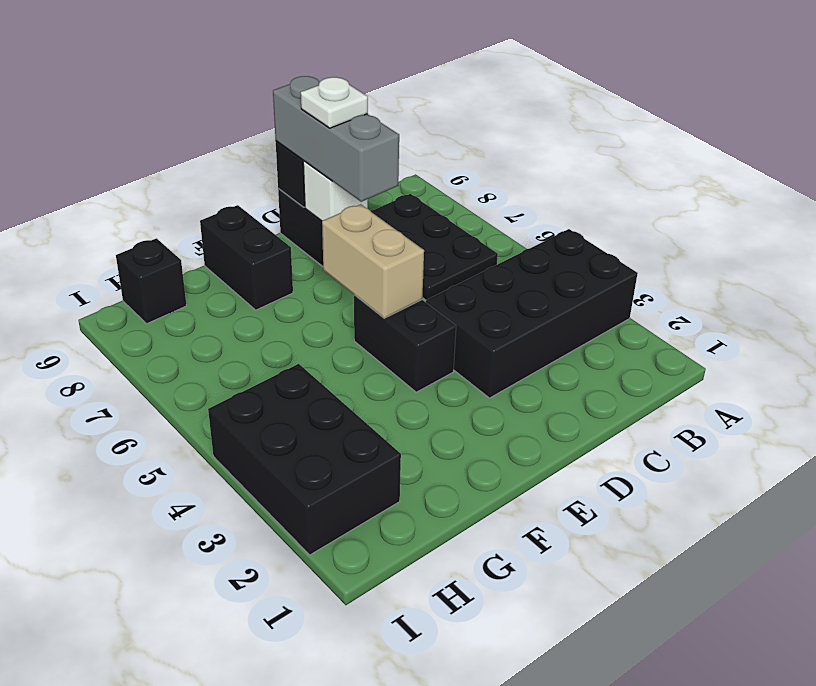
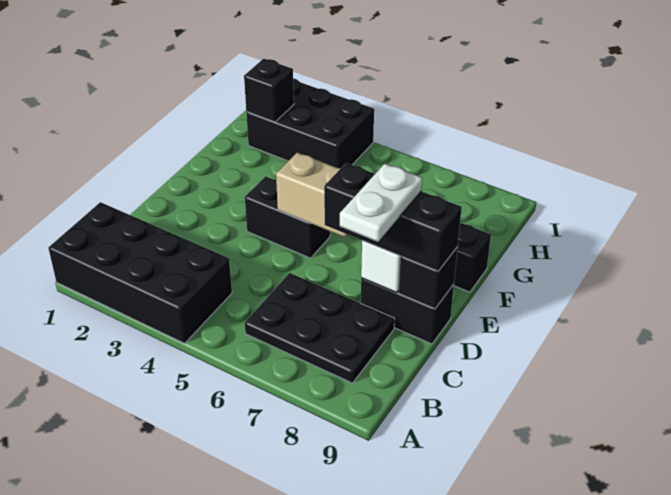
black brick A3:D4 level 1 -> black brick A1:B4 level 1
grey brick D7:D9 level 3 -> black brick D7:D9 level 3
white plate D8 level 4 -> white plate C8:D8 level 4
black brick H9 level 1 -> black brick H2 level 2

